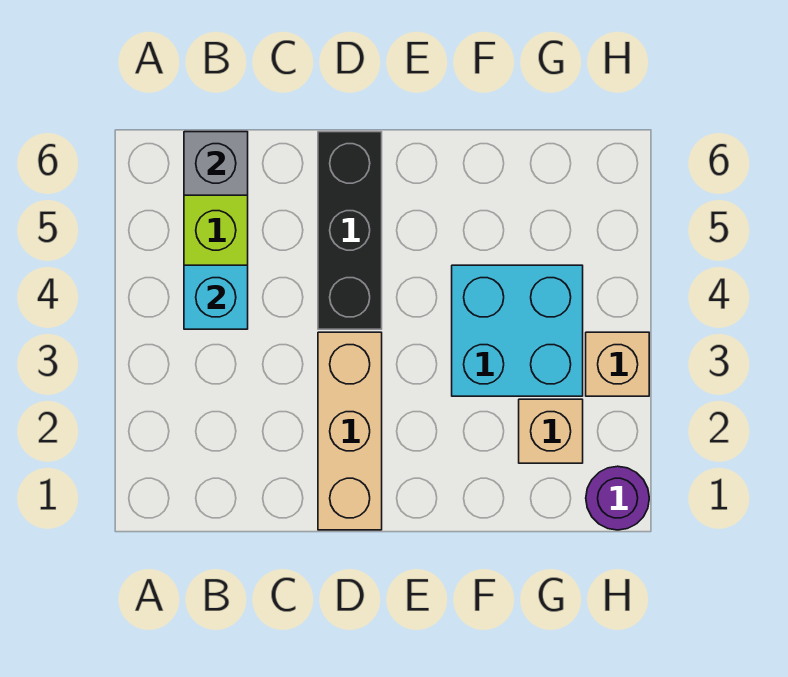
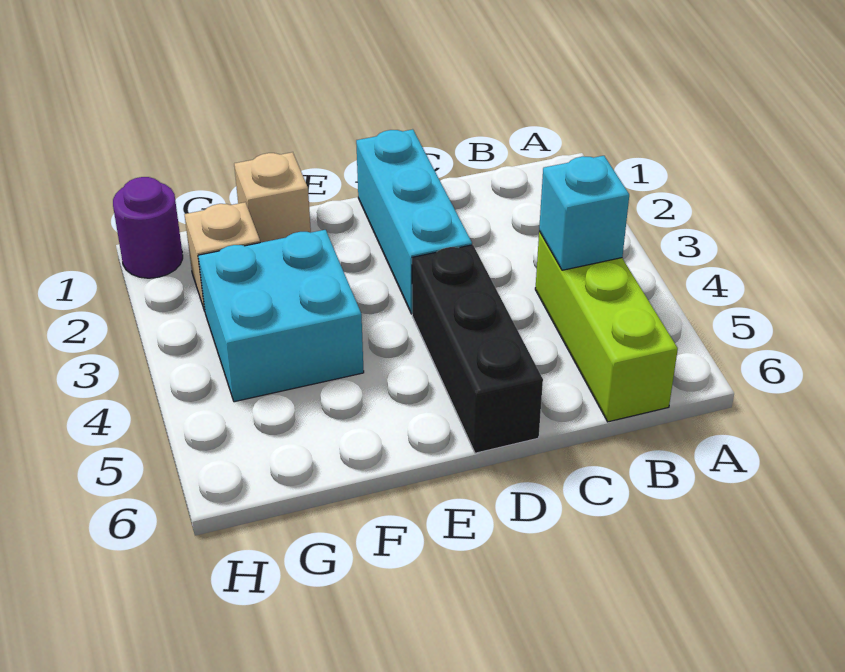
grey brick B6 level 2 -> none
tan brick D1:D3 level 1 -> cyan brick D1:D3 level 1
tan brick H3 level 1 -> tan brick F1 level 1

